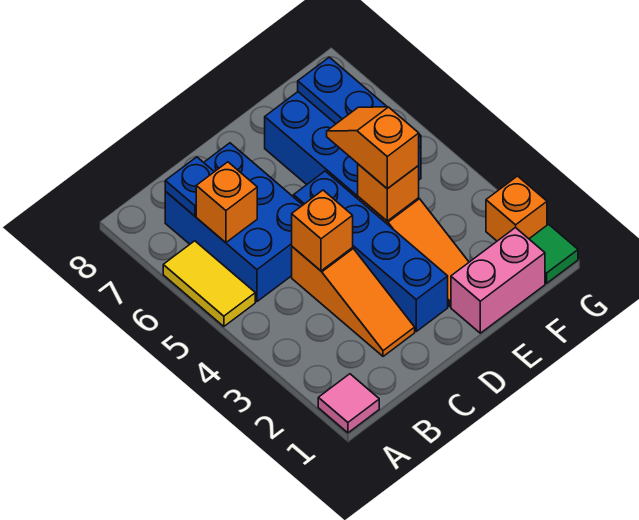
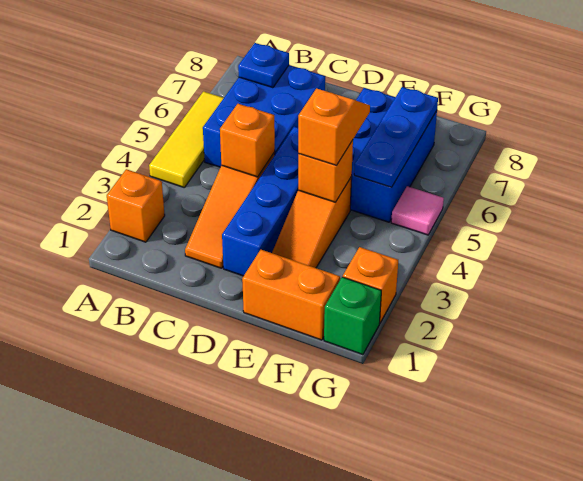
pink tile A1 level 1 -> pink tile G5 level 1
yellow tile A5:A6 level 1 -> yellow tile A4:A6 level 1
orange brick B6 level 2 -> orange brick A2 level 1
pink brick E1:F1 level 1 -> orange brick E1:F1 level 1
green tile G1 level 1 -> green brick G1 level 1

